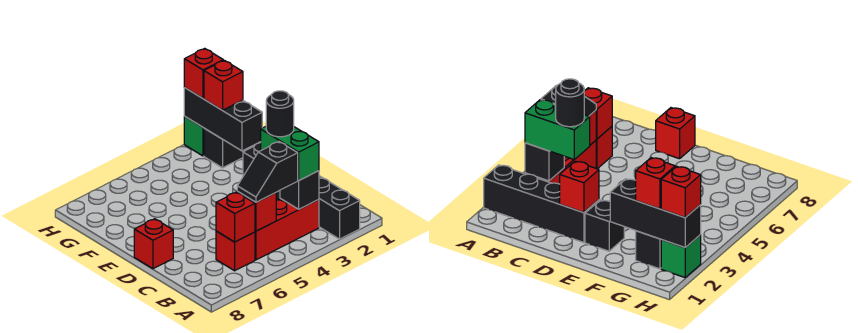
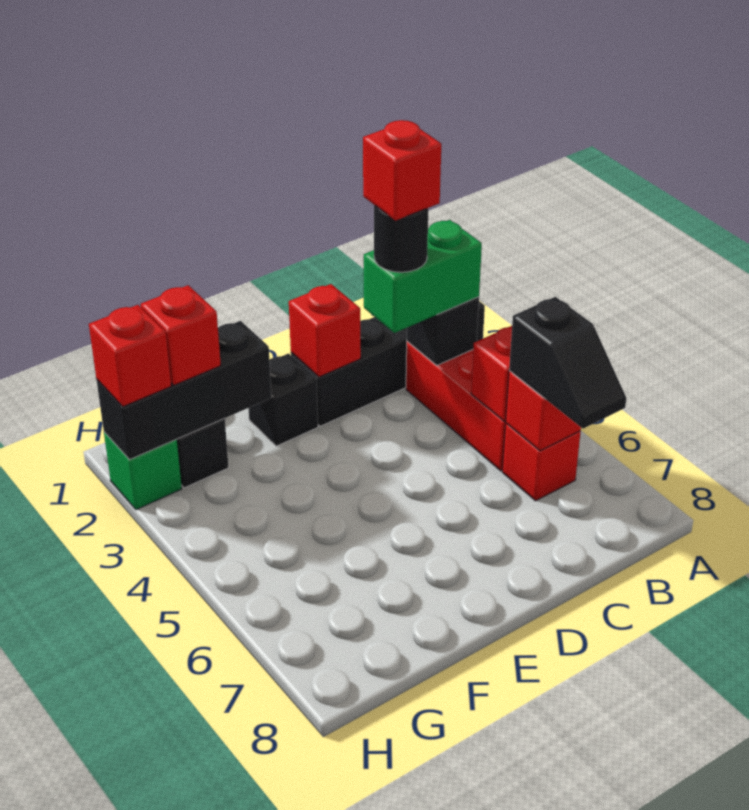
black slope B4:B5 level 3 top 4 -> black slope B6:B7 level 3 top 6
red brick D8 level 1 -> red brick C3 level 5

